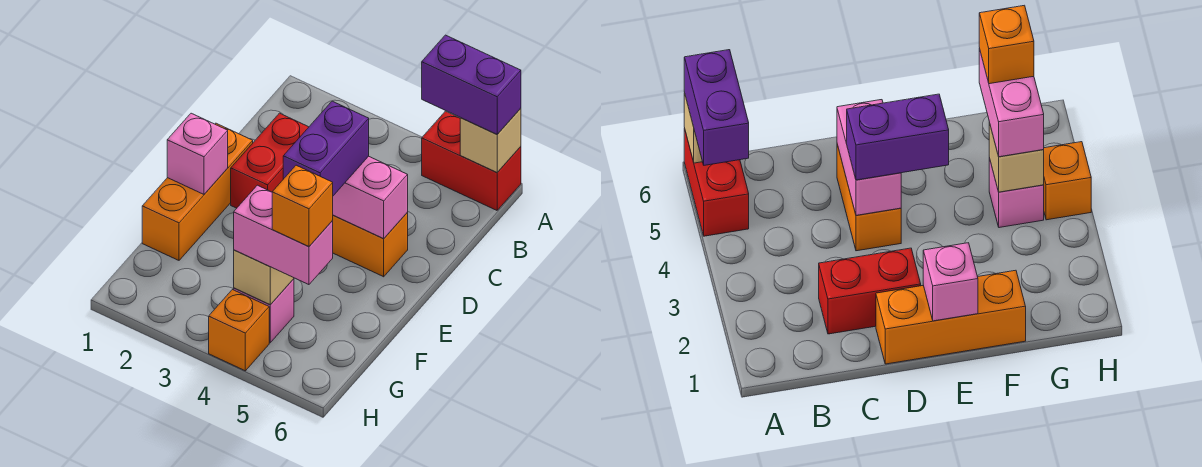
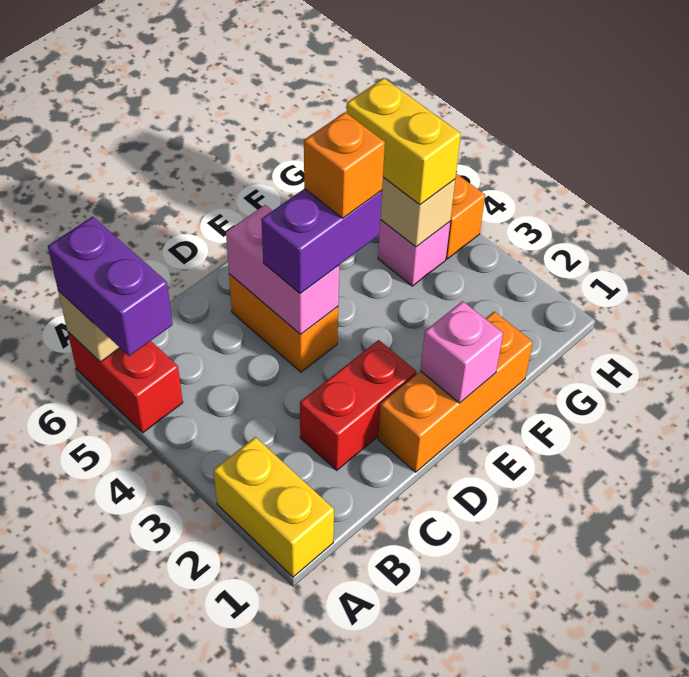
none -> yellow brick A1:A2 level 1
pink brick G4:G5 level 3 -> yellow brick G4:G5 level 3
orange brick G5 level 4 -> orange brick E4 level 4

